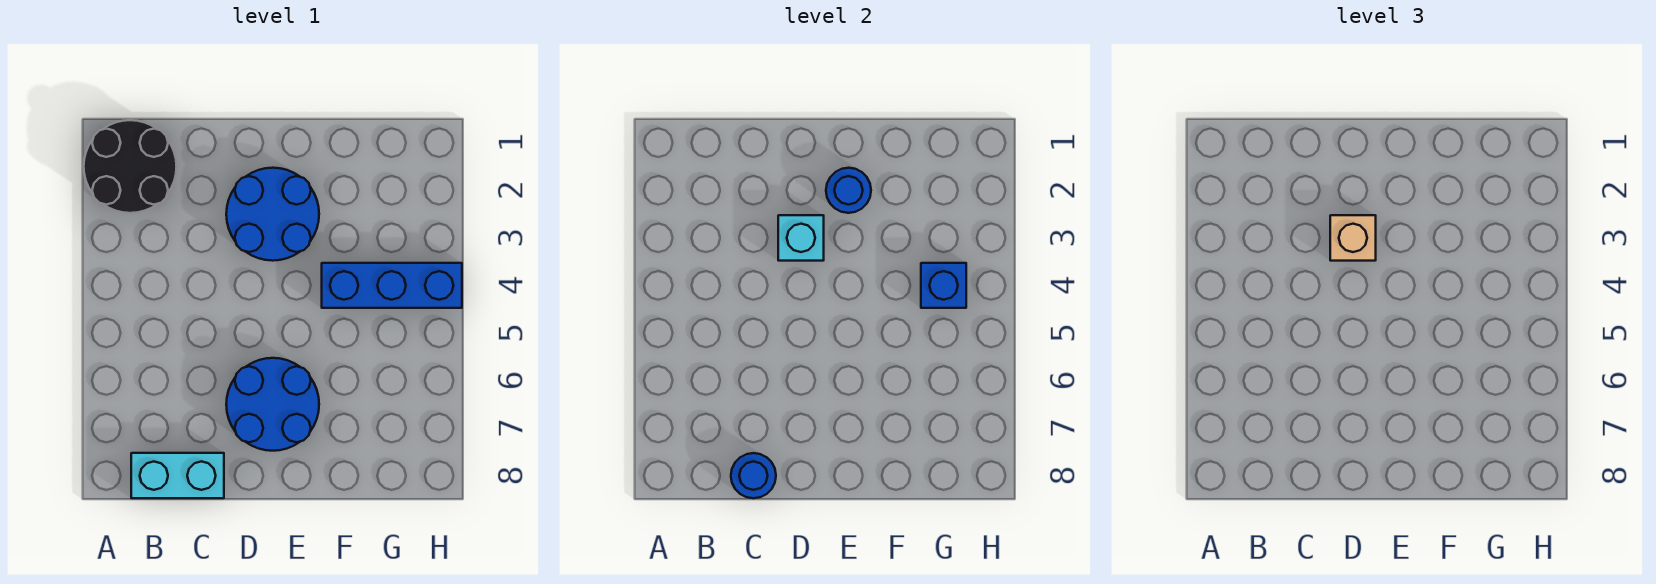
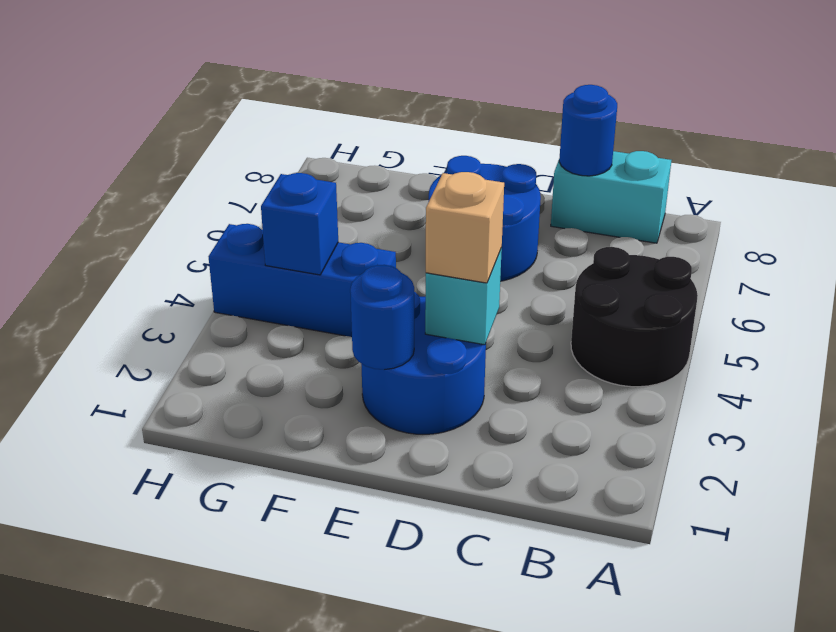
black round brick A1:B2 level 1 -> black round brick A4:B5 level 1

